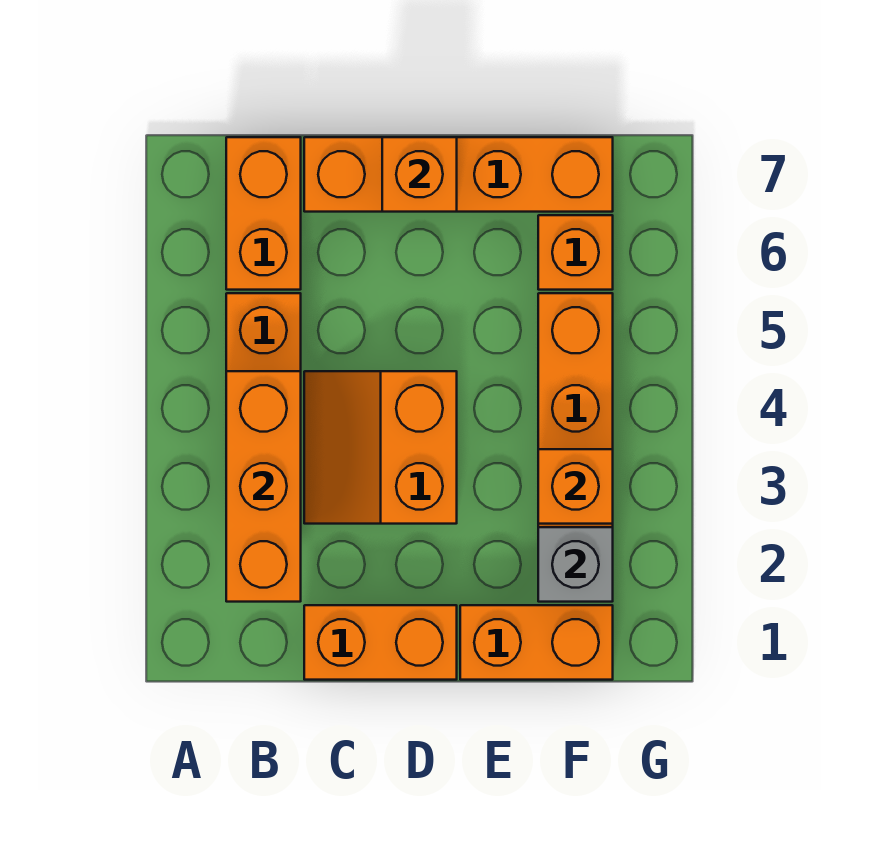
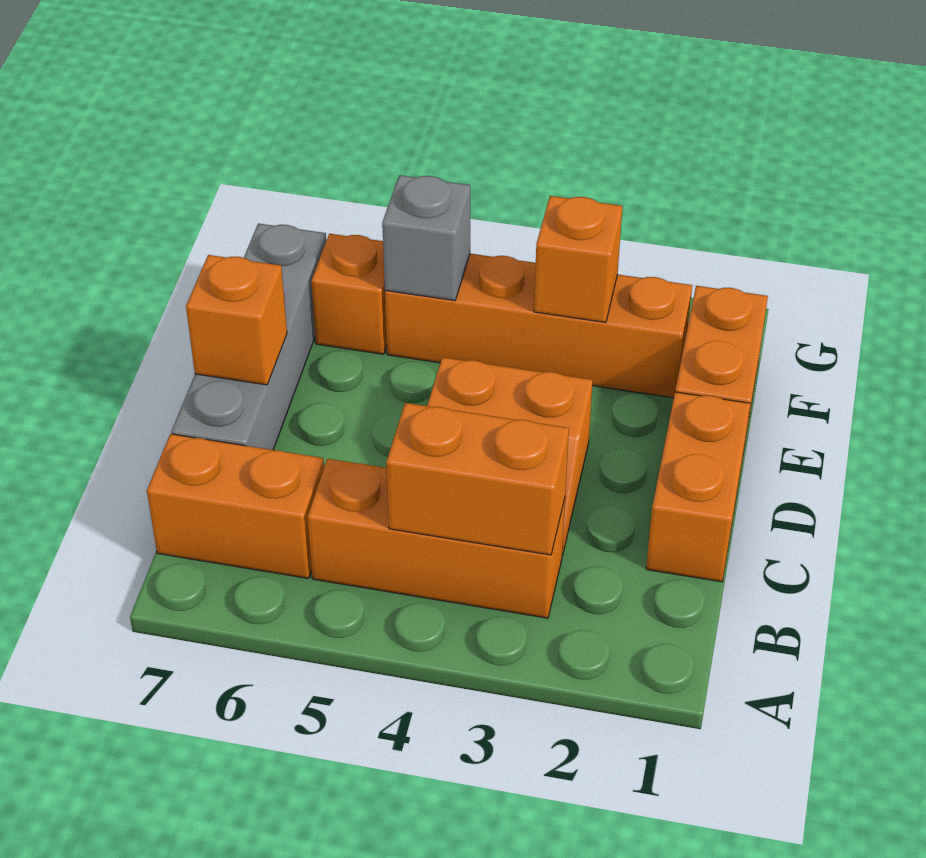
orange brick B2:B4 level 2 -> orange brick B3:B4 level 2
orange brick C7:F7 level 1 -> grey brick C7:F7 level 1
grey brick F2 level 2 -> grey brick F5 level 2

